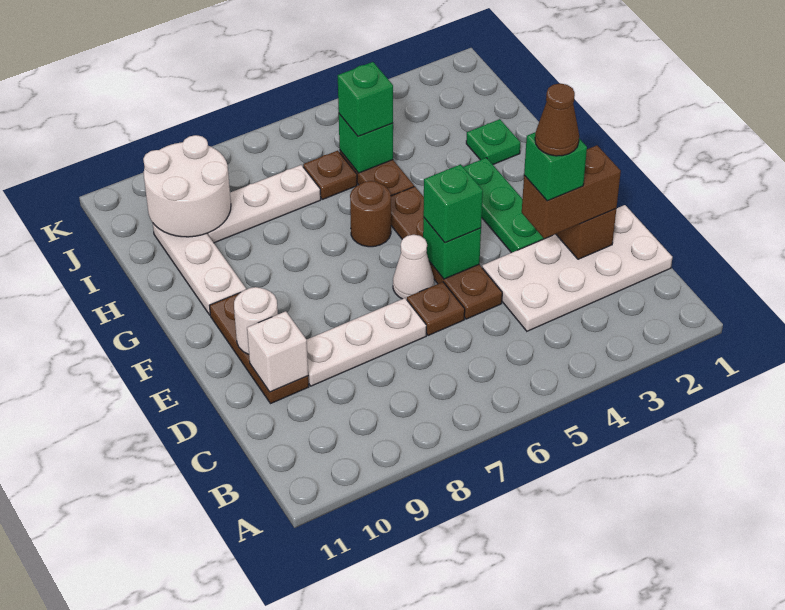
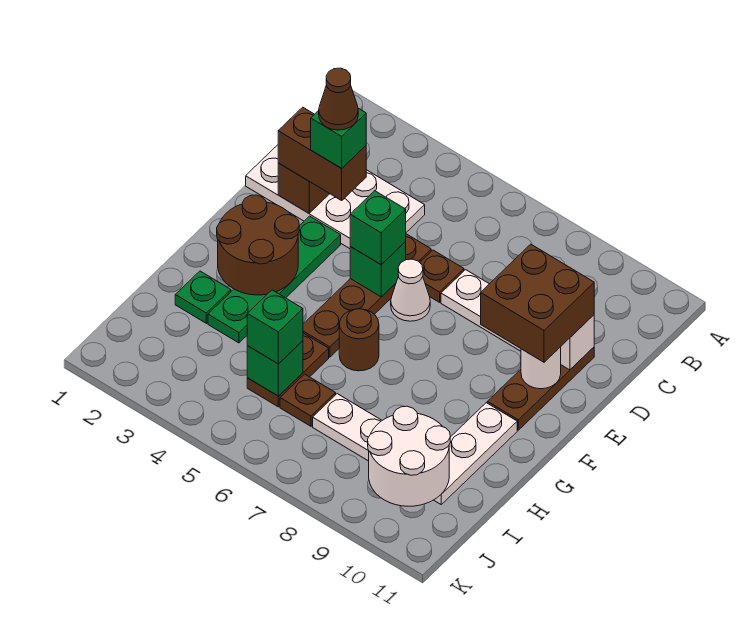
none -> brown brick D9:E10 level 3
green plate E3:G3 level 1 -> green plate E3:H3 level 1
none -> brown round brick F2:G3 level 2

